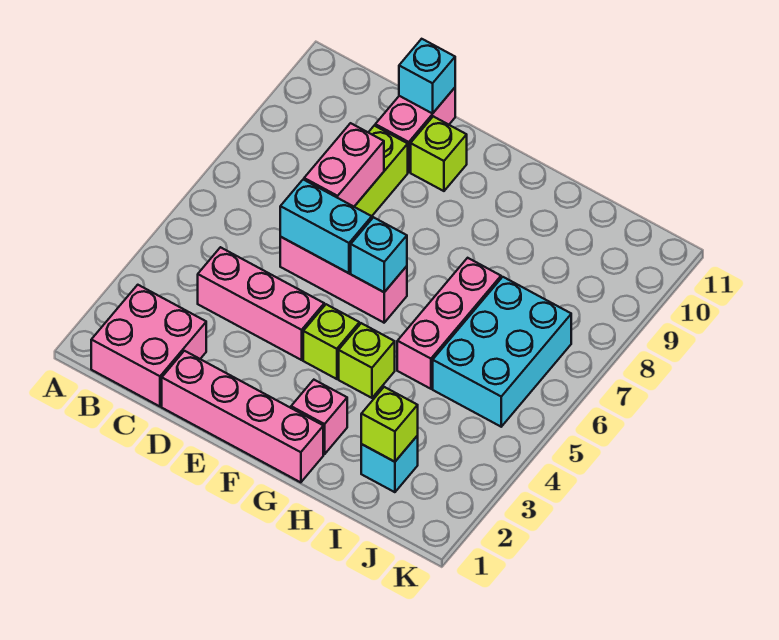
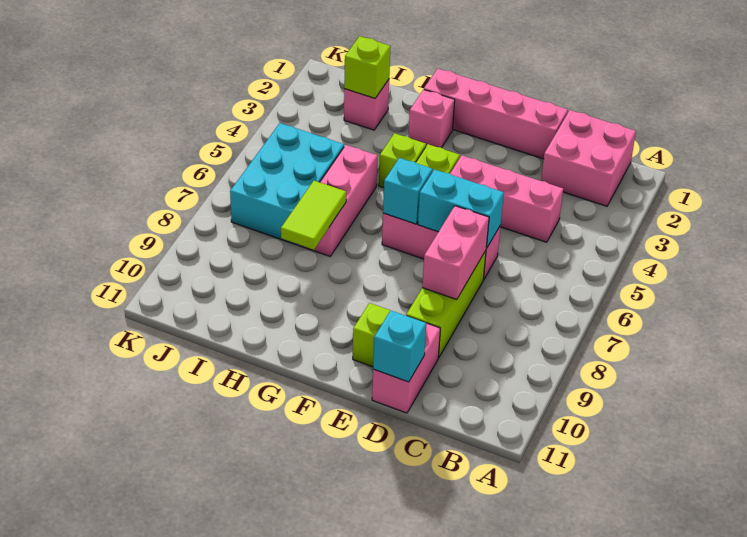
none -> lime tile H7:H8 level 2
cyan brick I2 level 1 -> pink brick I2 level 1

